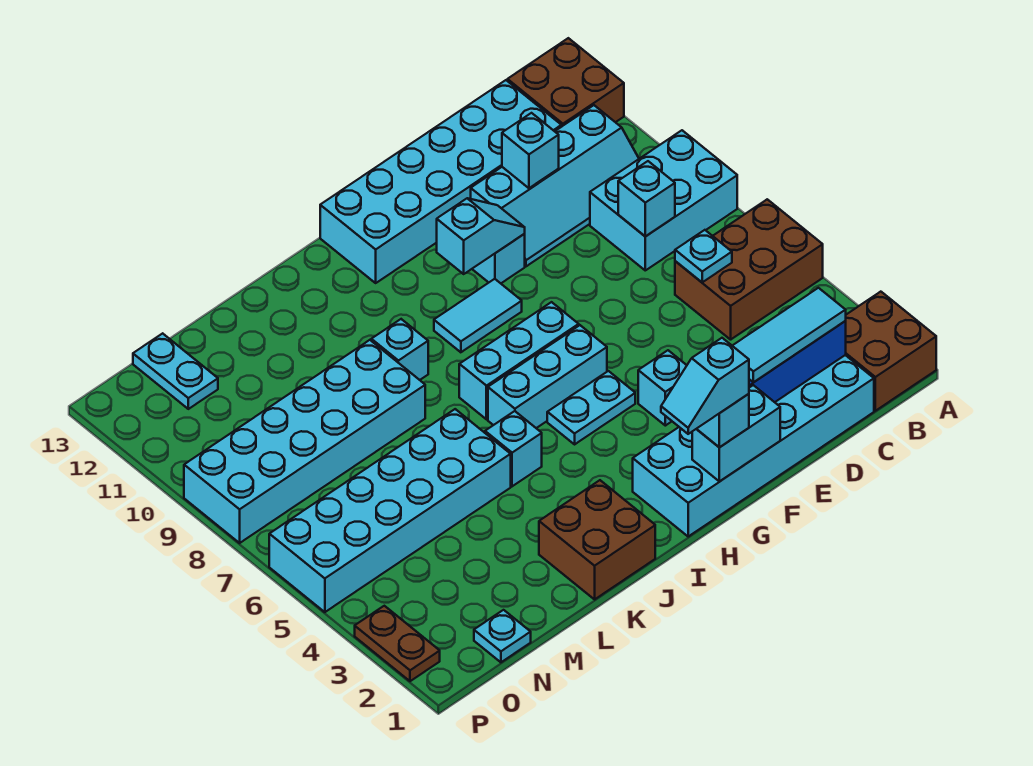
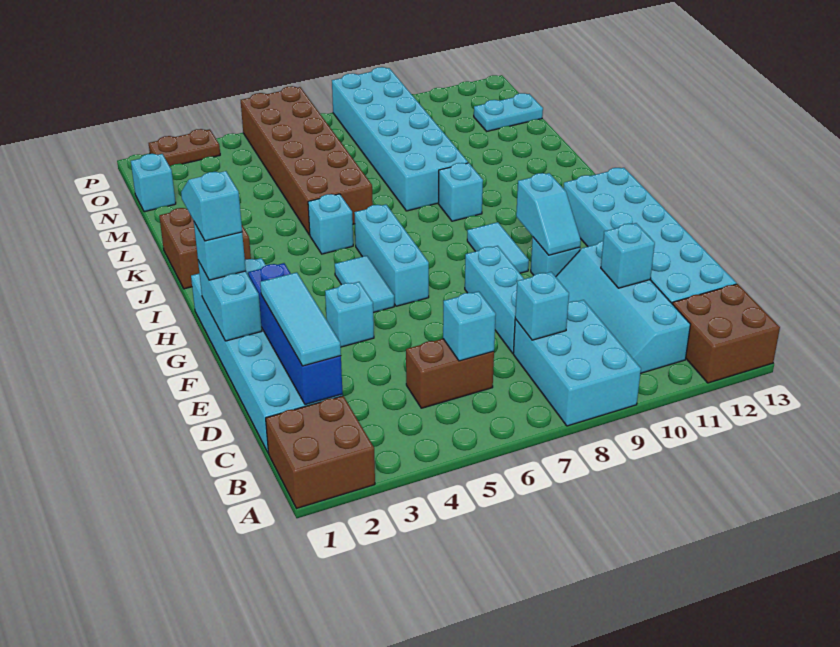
brown brick A5:C6 level 1 -> brown brick C5:C6 level 1
cyan plate C6 level 2 -> cyan brick C6 level 2
cyan plate G5:H5 level 1 -> cyan tile G5:H5 level 1
cyan brick G7:I7 level 1 -> cyan brick D8:F8 level 1
cyan brick K5:P6 level 1 -> brown brick K5:P6 level 1
cyan plate N1 level 1 -> cyan brick N1 level 1

